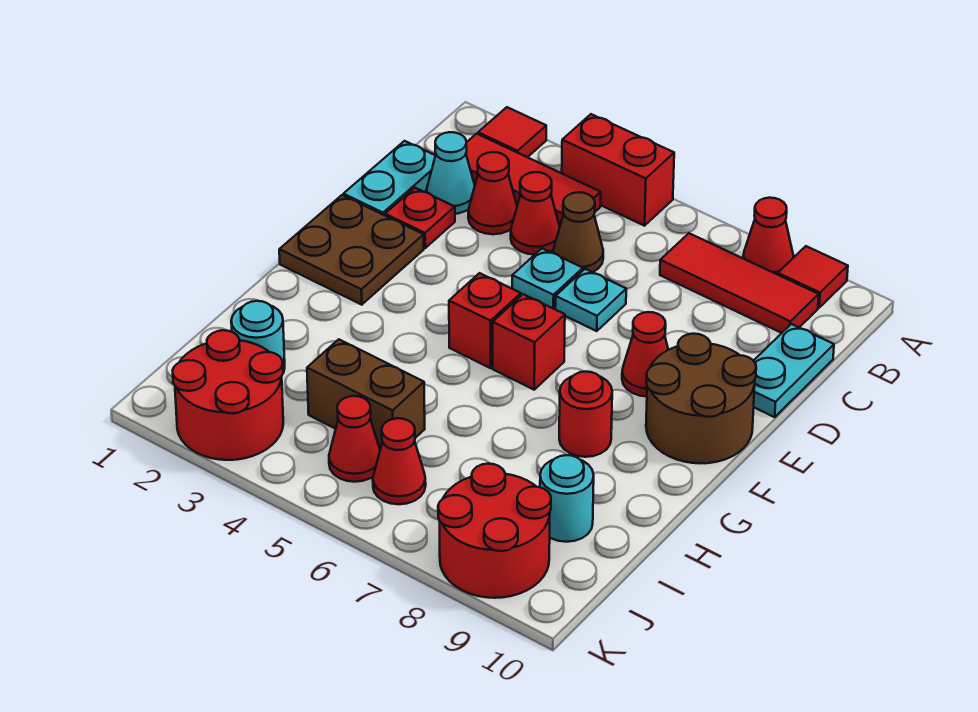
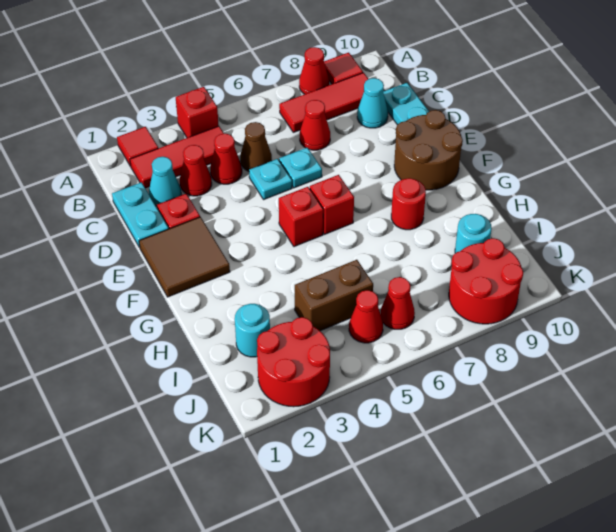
red brick A4:A5 level 1 -> red brick A4 level 1
none -> cyan cone C9 level 1
brown plate E1:F2 level 1 -> brown tile E1:F2 level 1
red cone E8 level 1 -> red cone C7 level 1

